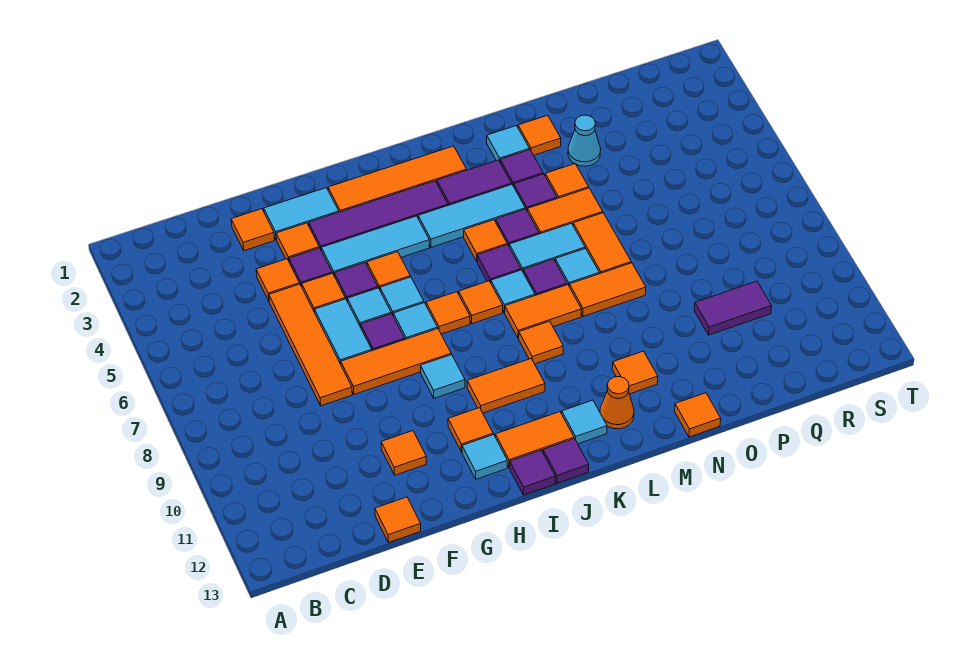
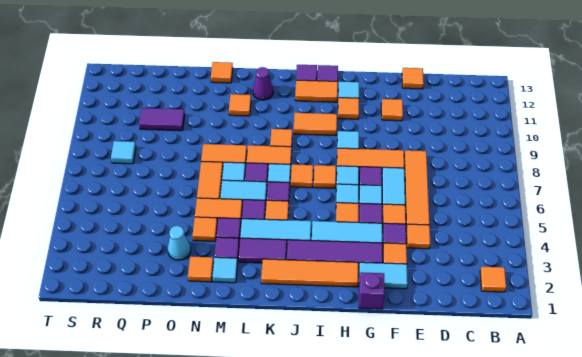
orange tile E2 level 1 -> orange tile B2 level 1
none -> purple brick G1 level 1
cyan tile K12 level 1 -> cyan tile R8 level 1
orange cone L12 level 1 -> purple cone L12 level 1

